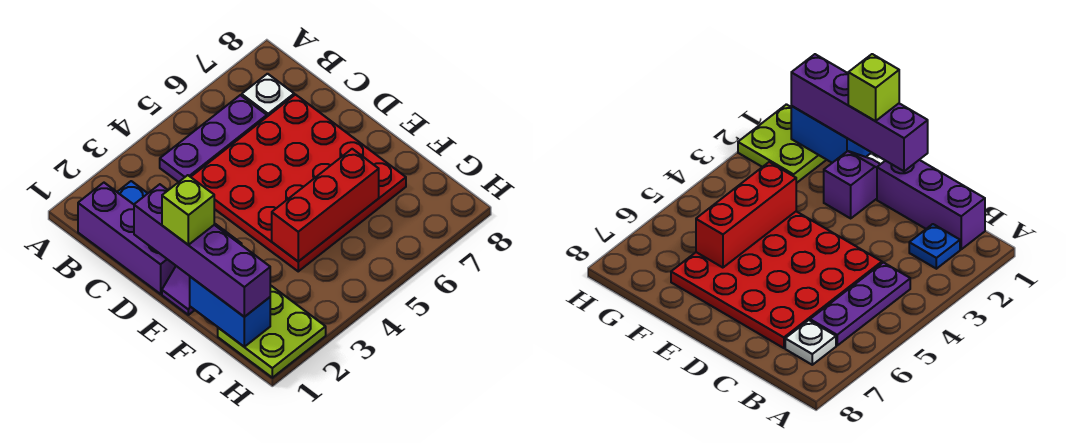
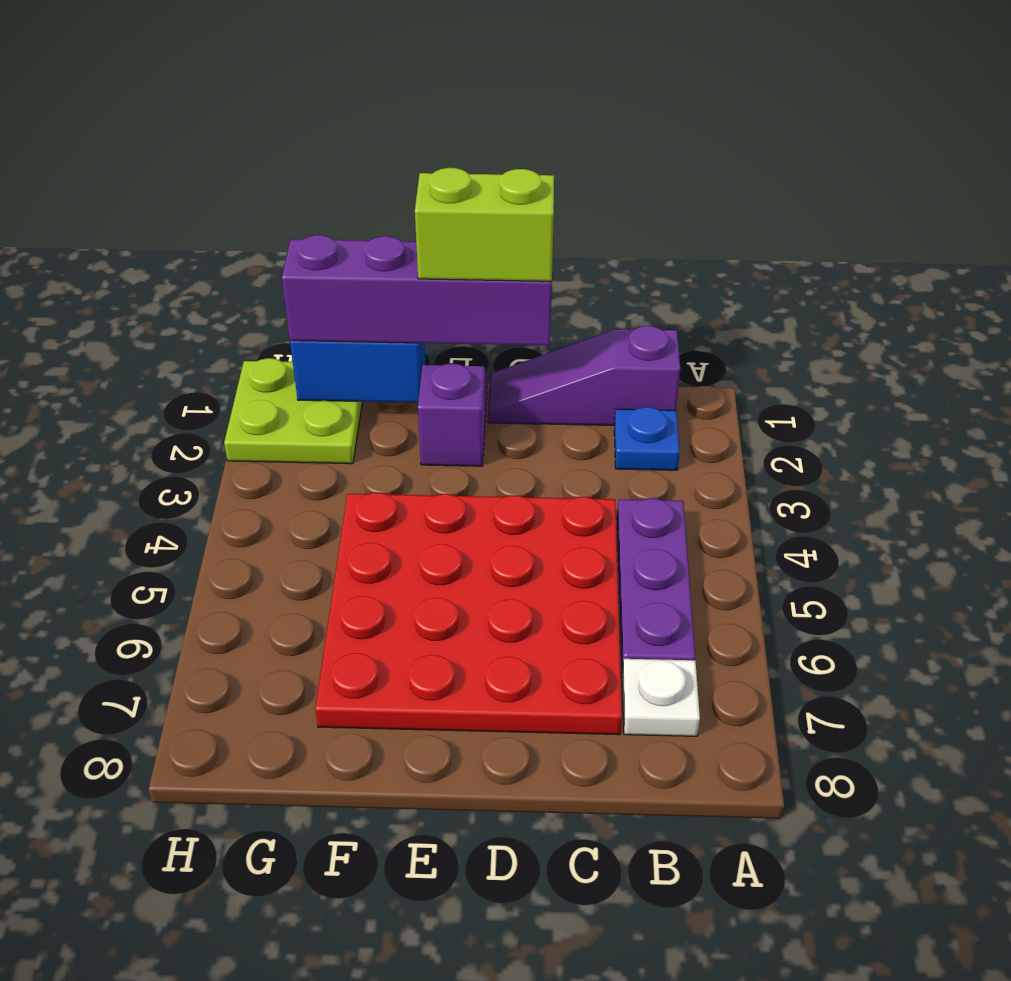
purple brick B1:D1 level 1 -> purple slope B1:D1 level 1 top B
lime brick E1 level 4 -> lime brick D1:E1 level 4
red brick F4:F6 level 2 -> none

